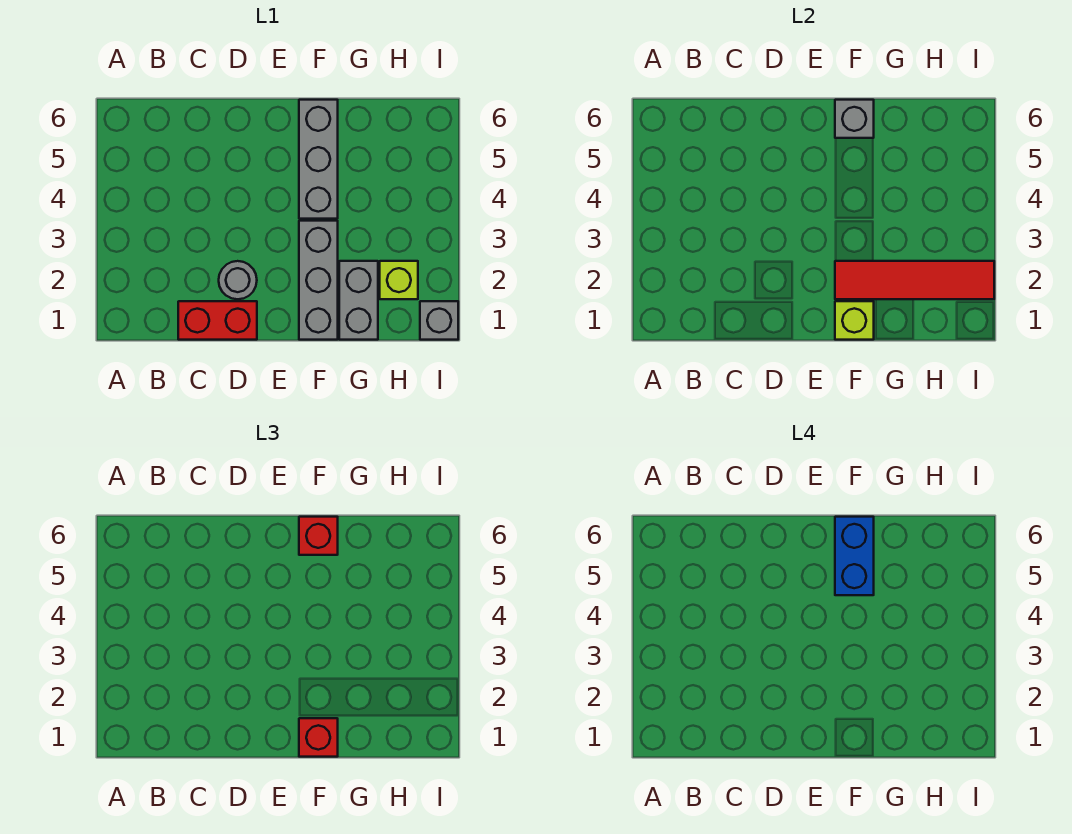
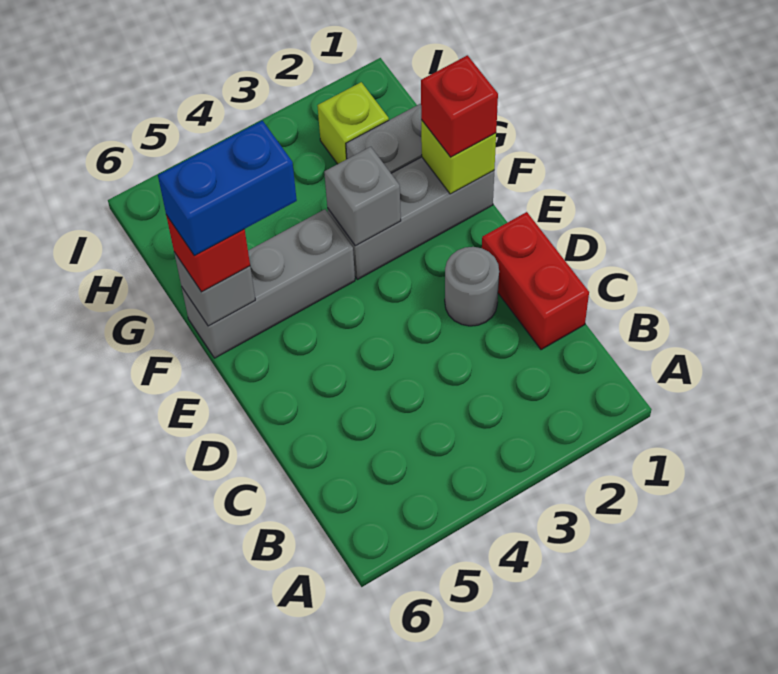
red tile F2:I2 level 2 -> none
grey brick I1 level 1 -> grey brick F3 level 2

